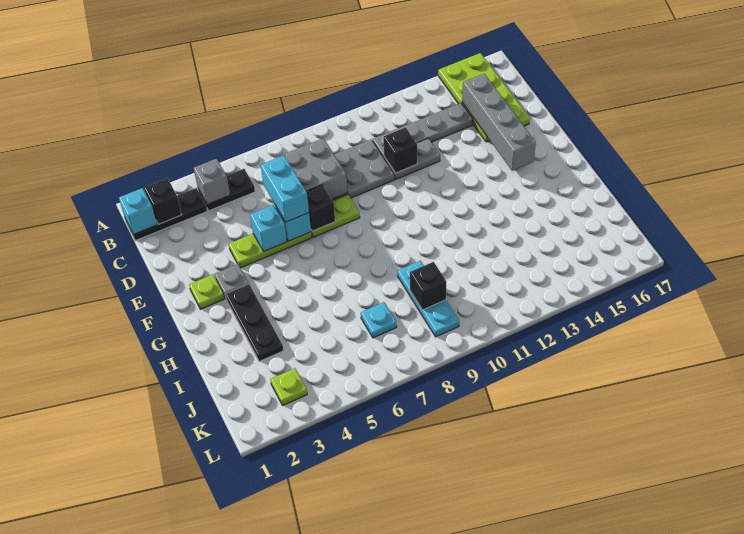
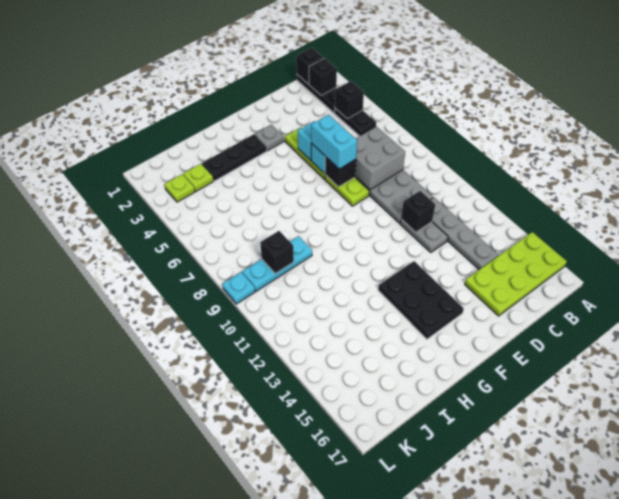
cyan brick B1 level 2 -> black brick B1 level 2
grey brick B4 level 2 -> black brick B4 level 2
grey brick C15:F15 level 2 -> none
cyan brick D6:E6 level 3 -> cyan brick E6:E7 level 3
lime plate F2 level 1 -> lime plate J3 level 1
none -> black plate F13:G15 level 1
cyan plate J7 level 1 -> cyan plate L9 level 1

